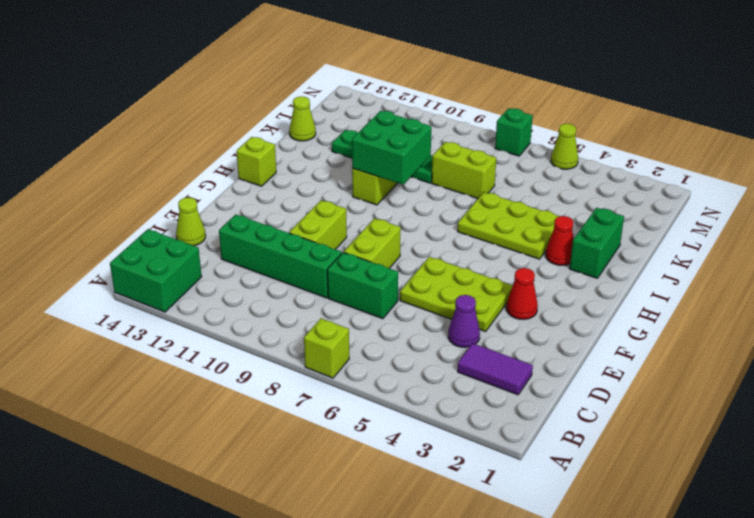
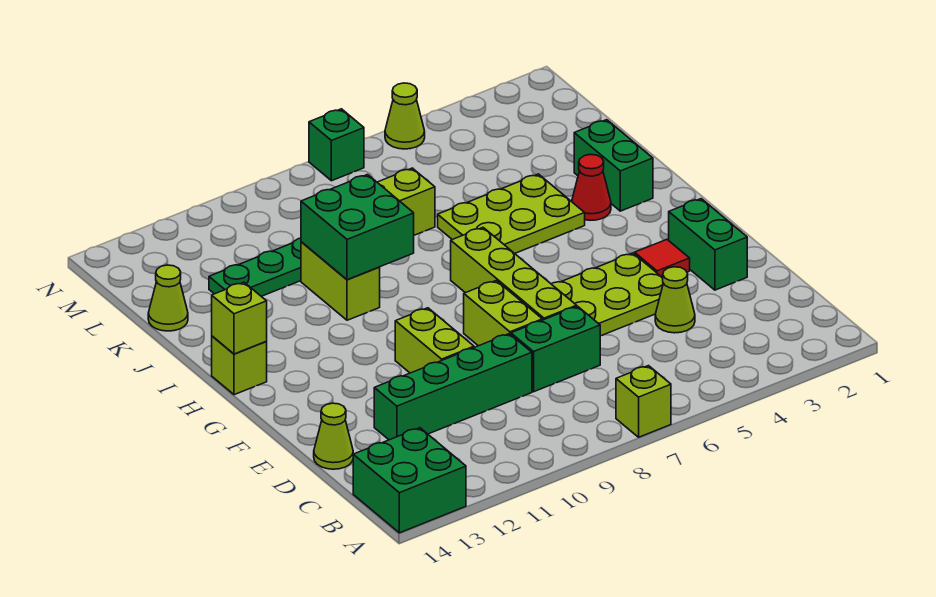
purple tile C2:C3 level 1 -> none
purple cone D4 level 1 -> lime cone D4 level 1
none -> green brick E2:F2 level 1
none -> lime brick E7:H7 level 1
red cone F3 level 1 -> red tile F3 level 1
none -> lime brick H14 level 2

